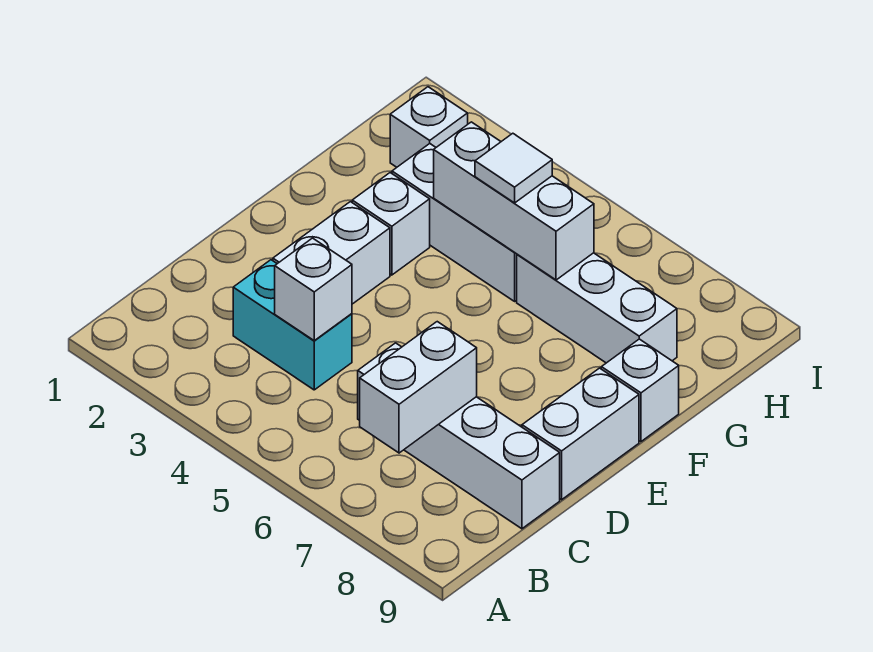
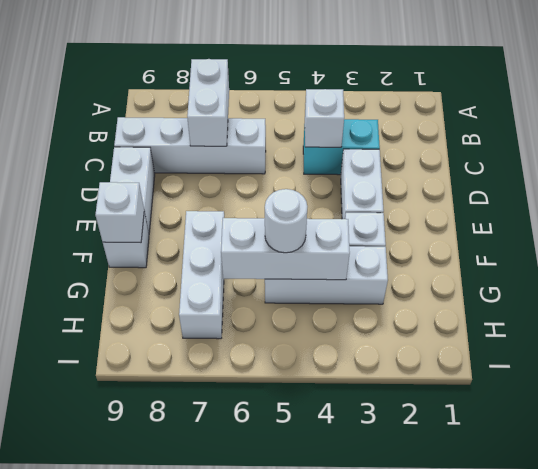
white tile G5 level 3 -> white round brick G5 level 3
white brick G6:G8 level 1 -> white brick F7:H7 level 1
white brick H2 level 1 -> white brick F9 level 2

